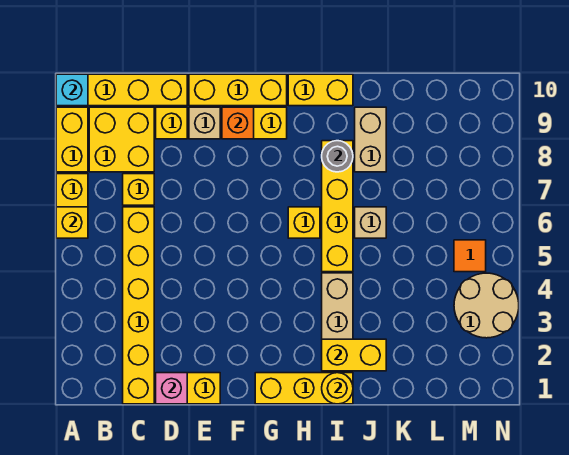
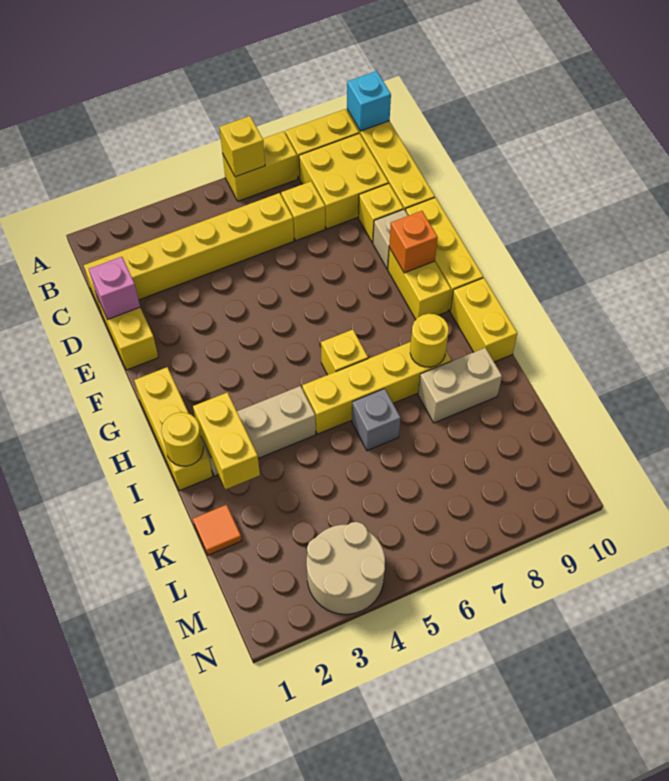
grey round brick I8 level 2 -> yellow round brick I8 level 2
tan brick J6 level 1 -> grey brick J6 level 1
orange tile M5 level 1 -> orange tile K1 level 1

